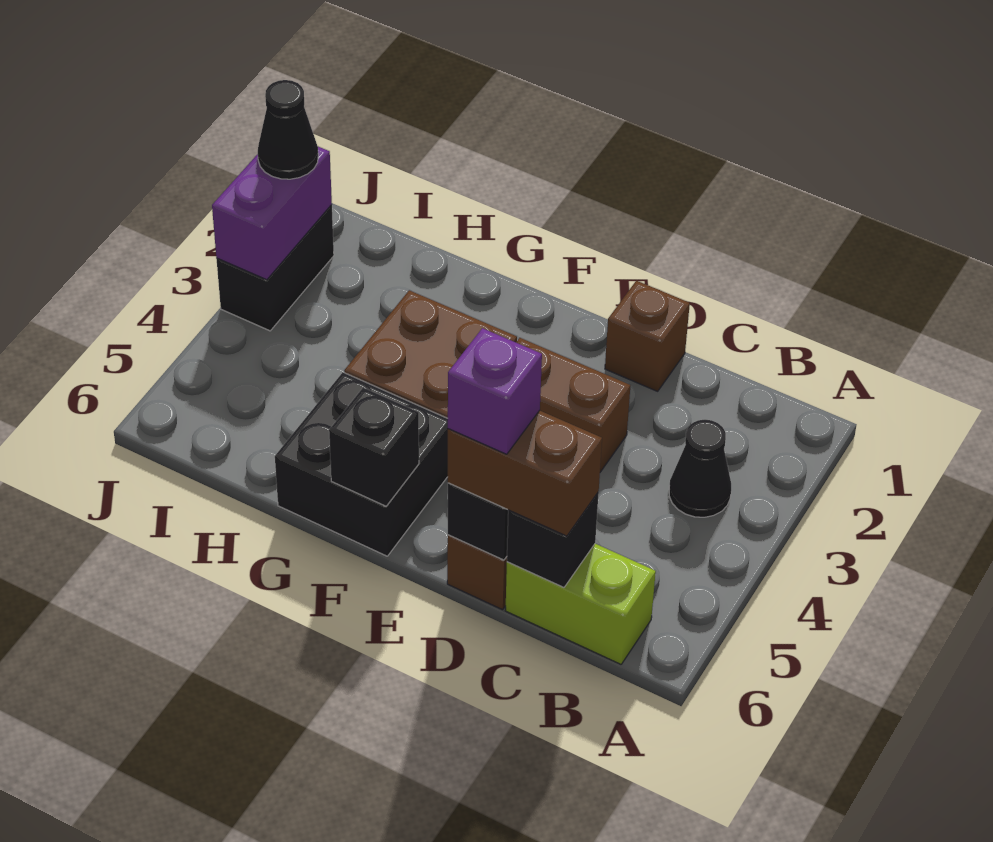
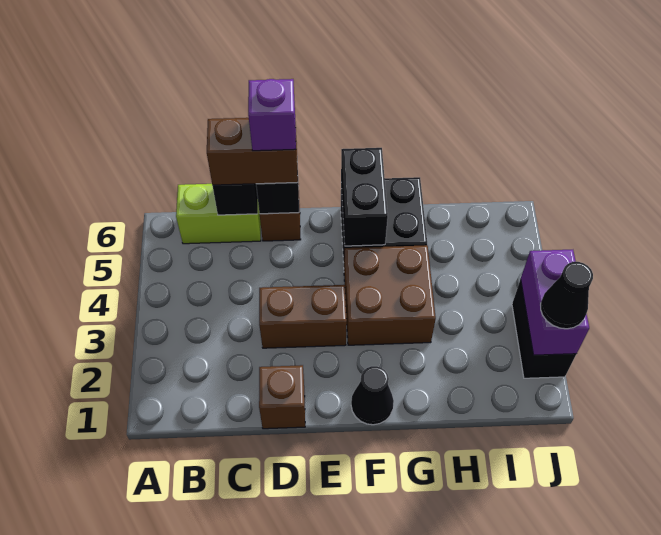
black cone B3 level 1 -> black cone F1 level 1
black brick F6 level 2 -> black brick F5:F6 level 2

